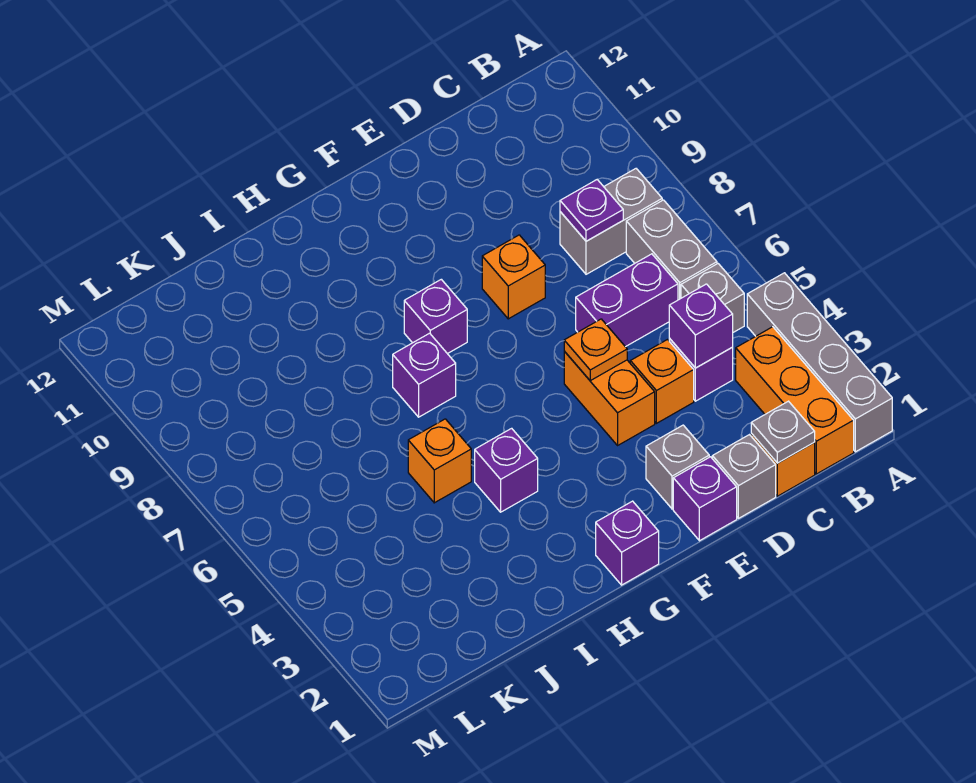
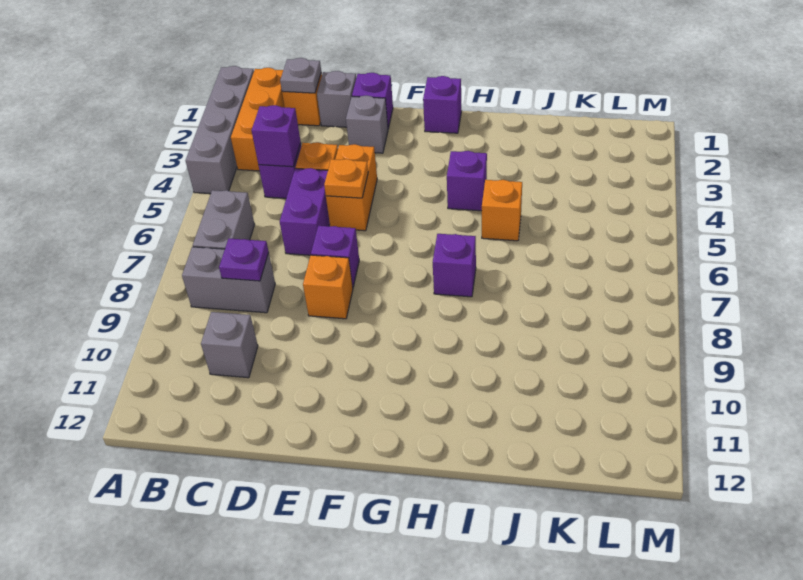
grey brick B5 level 1 -> grey brick C10 level 1
purple brick C6:D6 level 1 -> purple brick D5:D6 level 1
purple brick G8 level 1 -> purple brick E7 level 1

